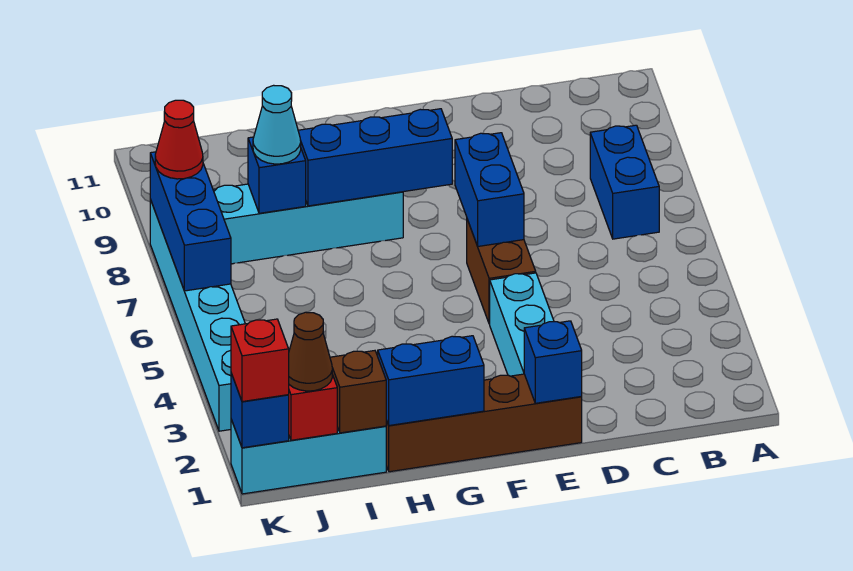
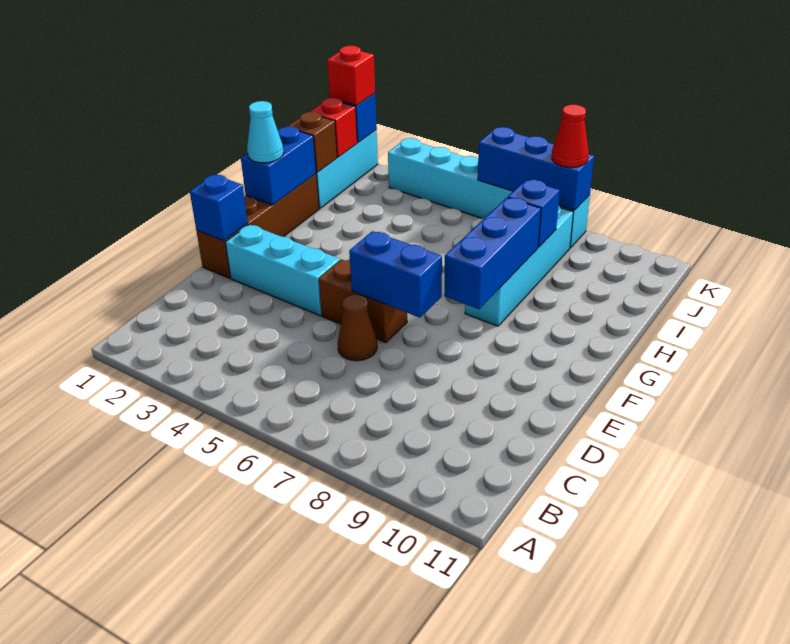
blue brick B7:B8 level 1 -> none
cyan cone I8 level 3 -> cyan cone G1 level 3
brown cone J1 level 3 -> brown cone D6 level 1

